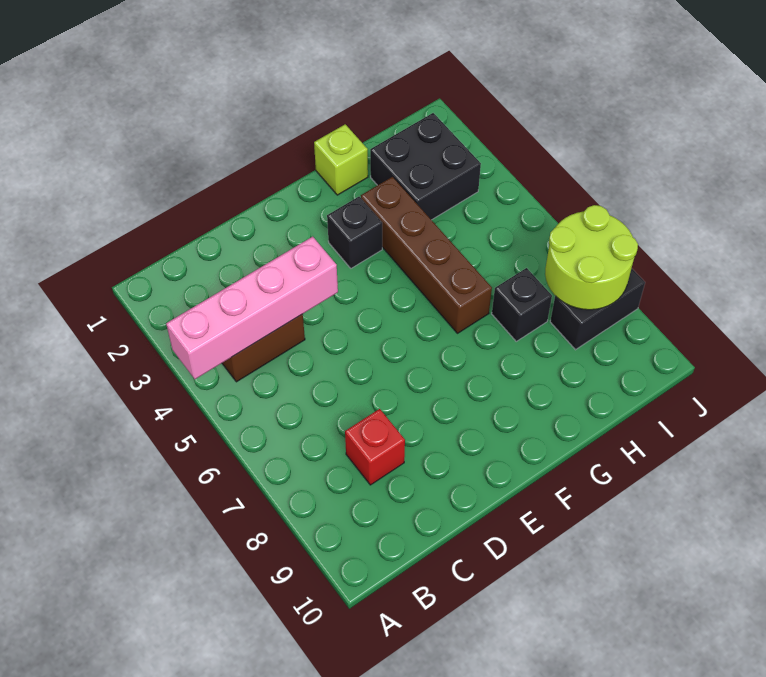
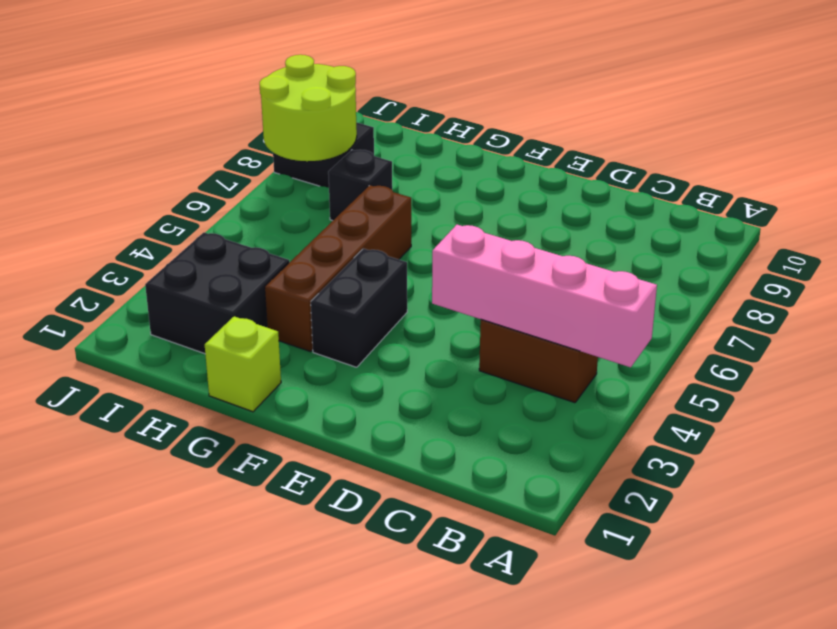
red brick C8 level 1 -> none
black brick F3 level 1 -> black brick F3:F4 level 1

